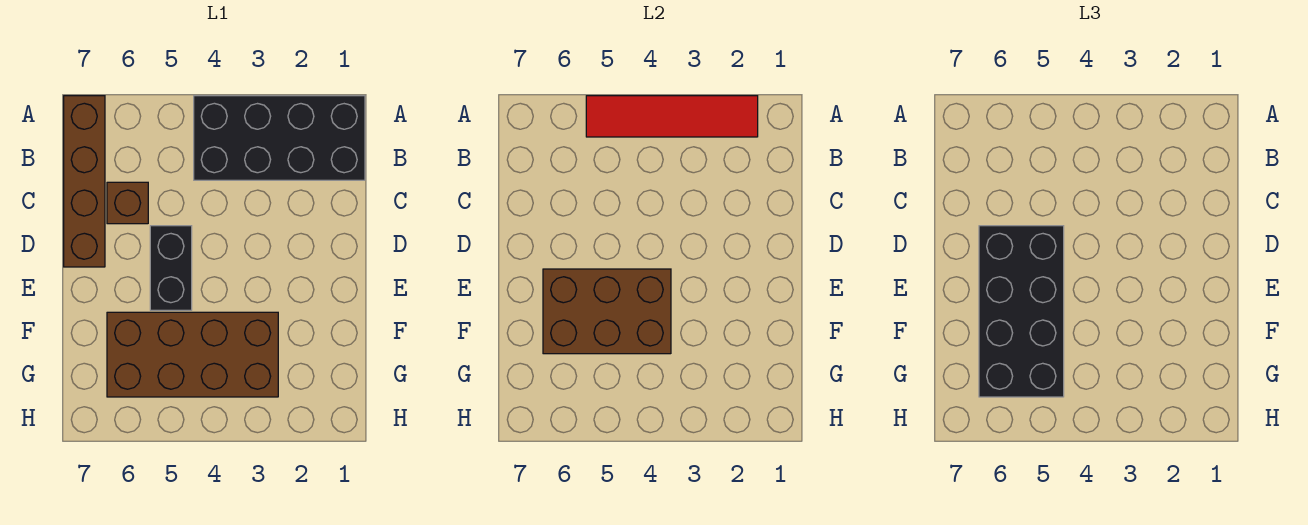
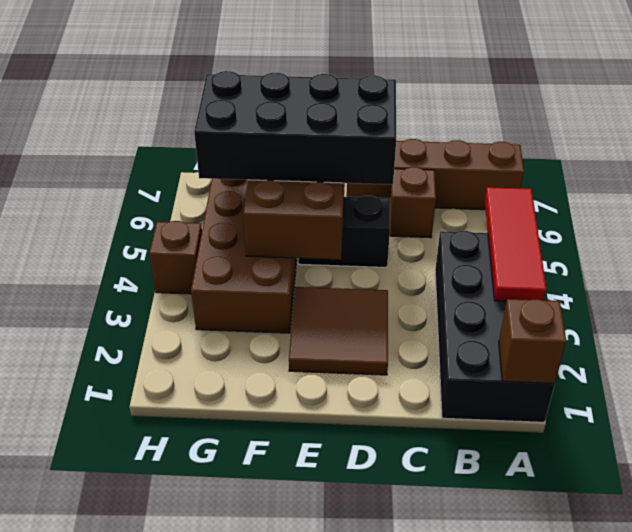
none -> brown brick A1 level 2
red tile A2:A5 level 2 -> red tile A3:A5 level 2
none -> brown tile D2:E3 level 1
none -> brown brick H4 level 1

